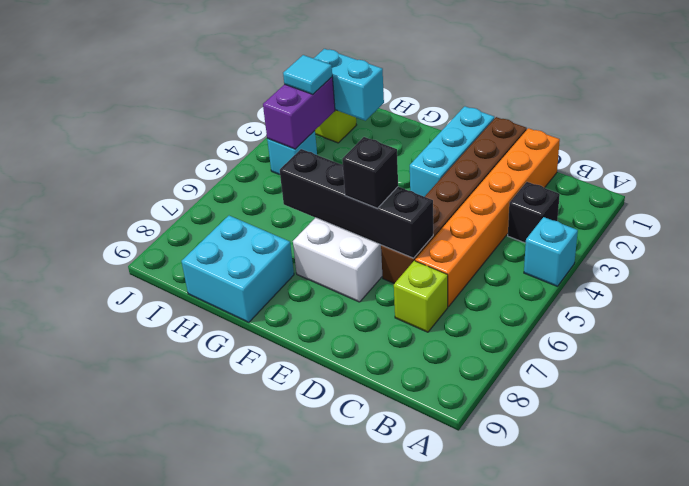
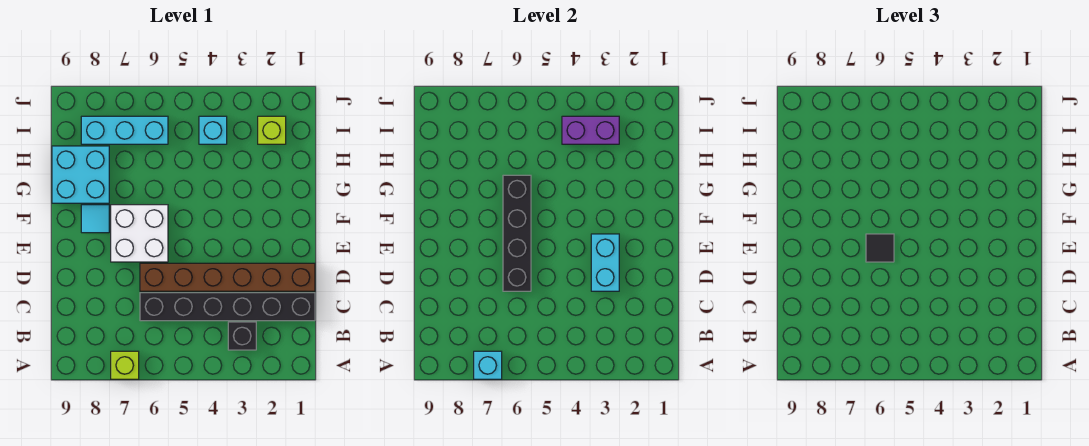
cyan brick A4 level 1 -> cyan brick A7 level 2
orange brick C1:C6 level 1 -> black brick C1:C6 level 1
lime brick C7 level 1 -> lime brick A7 level 1
cyan brick E1:E3 level 1 -> cyan brick I6:I8 level 1
black brick E6 level 3 -> black tile E6 level 3
cyan brick H2:I2 level 2 -> cyan brick D3:E3 level 2
cyan tile I3 level 3 -> cyan tile F8 level 1

